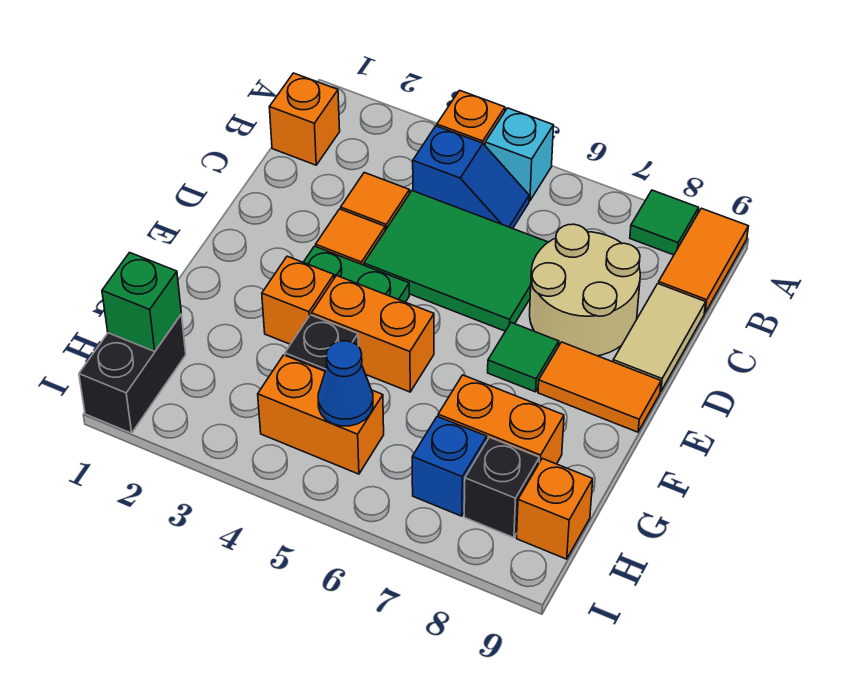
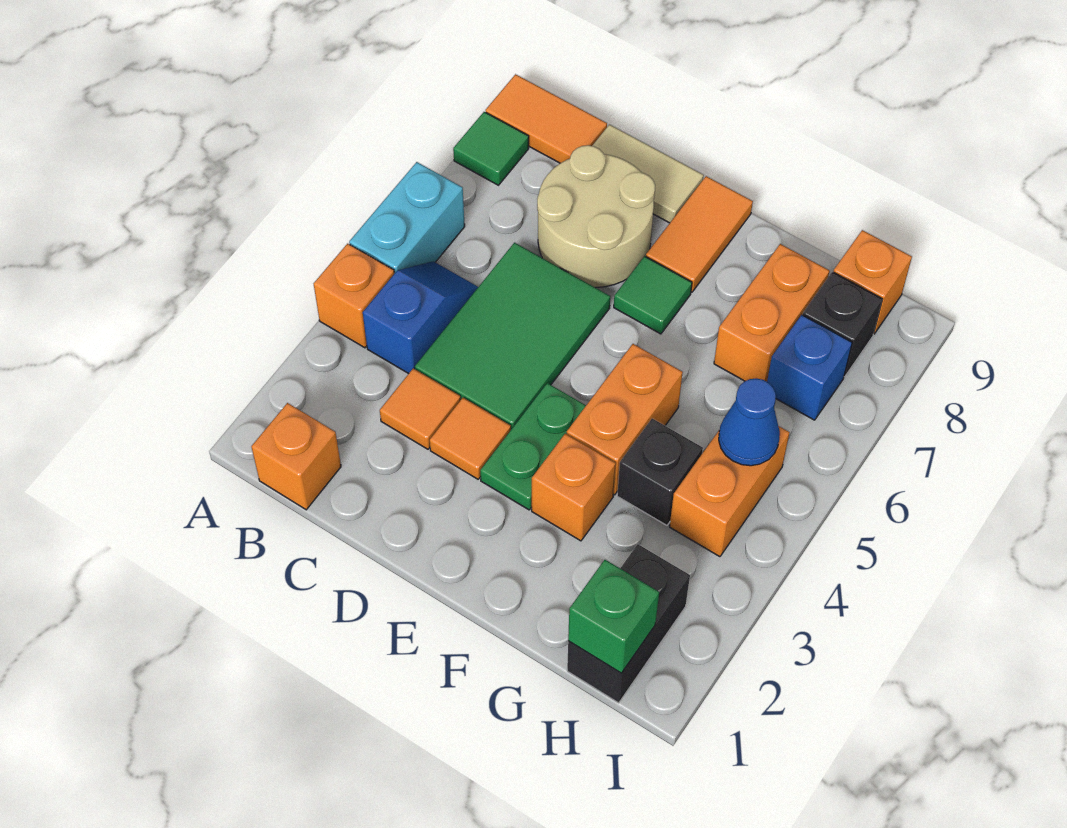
cyan brick A5 level 1 -> cyan brick A5:A6 level 1
black brick H1:I1 level 1 -> black brick H1:H2 level 1

